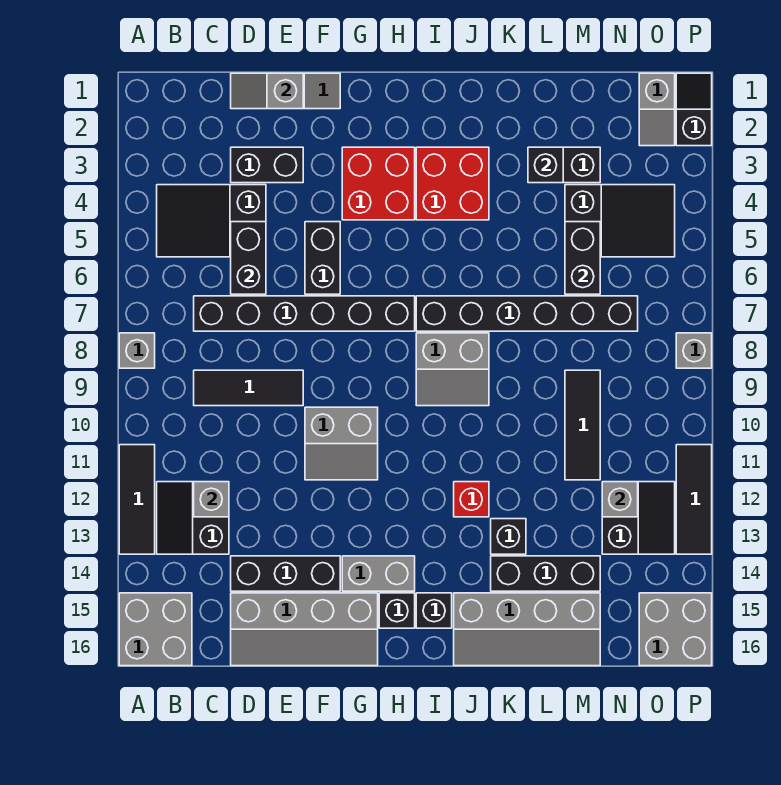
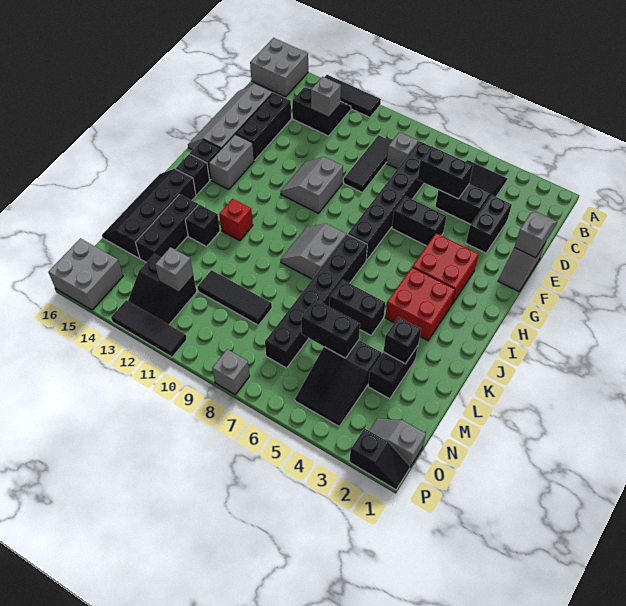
grey brick A8 level 1 -> grey brick C8 level 1
grey slope J15:M16 level 1 top 15 -> black slope J15:M16 level 1 top 15
none -> black brick K5:K6 level 1

